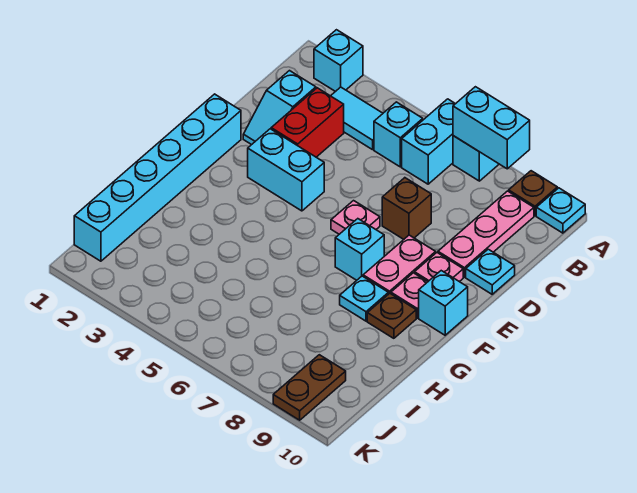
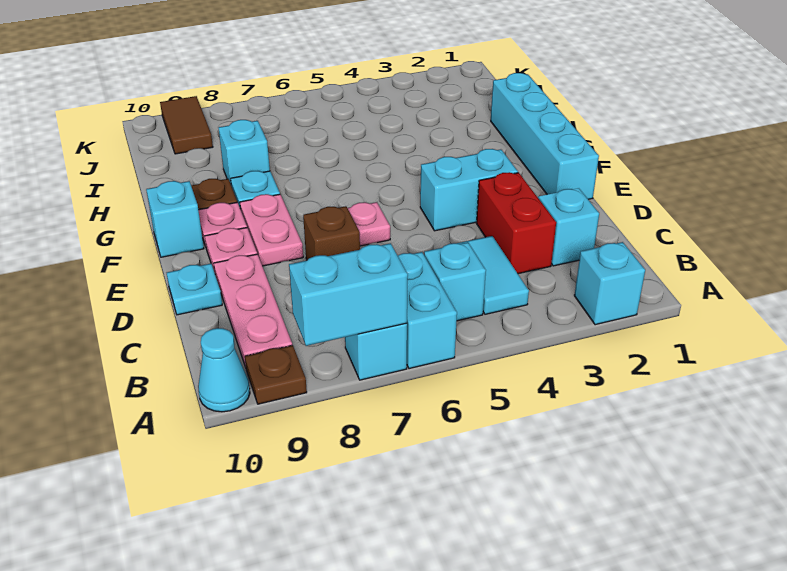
cyan plate A10 level 1 -> cyan cone A10 level 1
cyan tile B3:B4 level 1 -> cyan tile B4:C4 level 1
cyan brick E1:J1 level 1 -> cyan brick E1:H1 level 1
cyan brick F7 level 1 -> cyan brick H8 level 1
brown plate J9:K9 level 1 -> brown tile J9:K9 level 1

